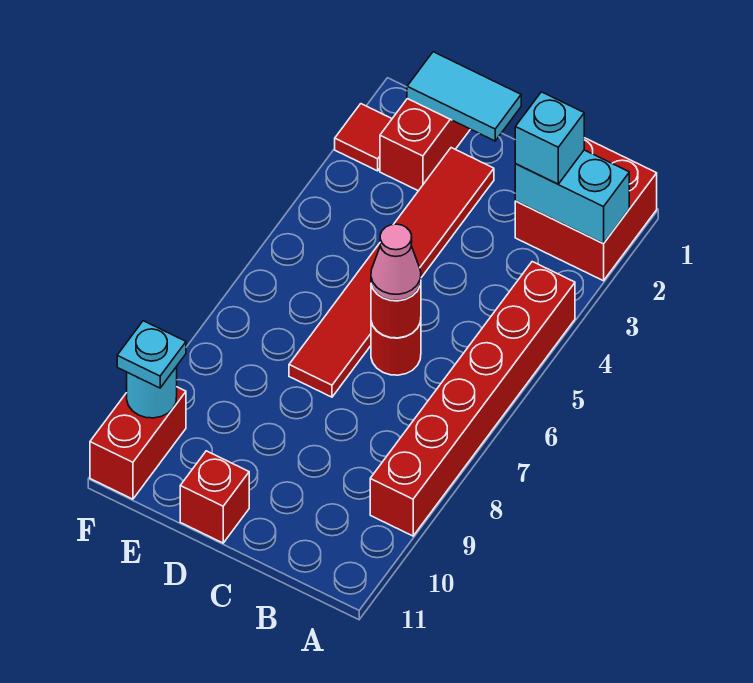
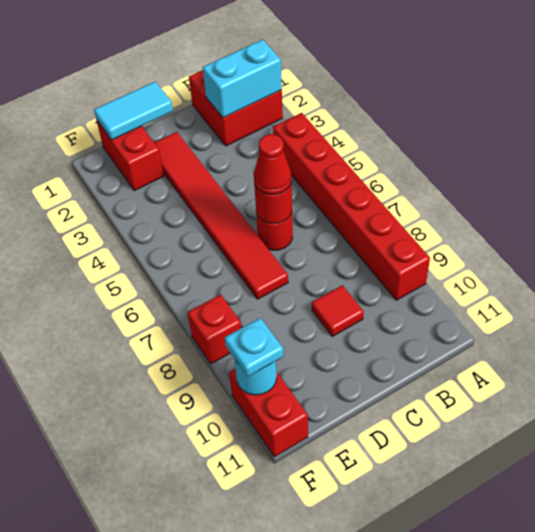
cyan brick B2 level 3 -> none
pink cone C6 level 3 -> red cone C6 level 3
red brick D11 level 1 -> red brick F8 level 1
red tile F2 level 1 -> red tile C9 level 1

